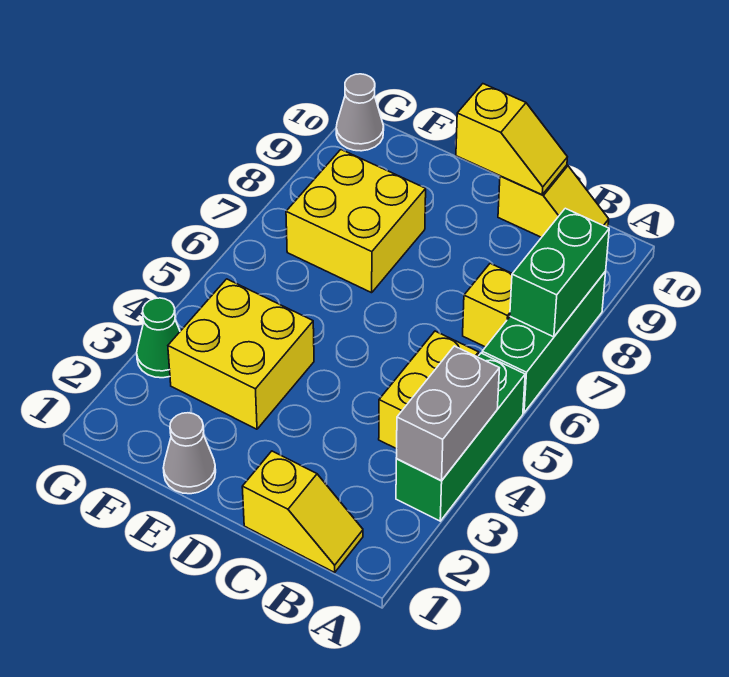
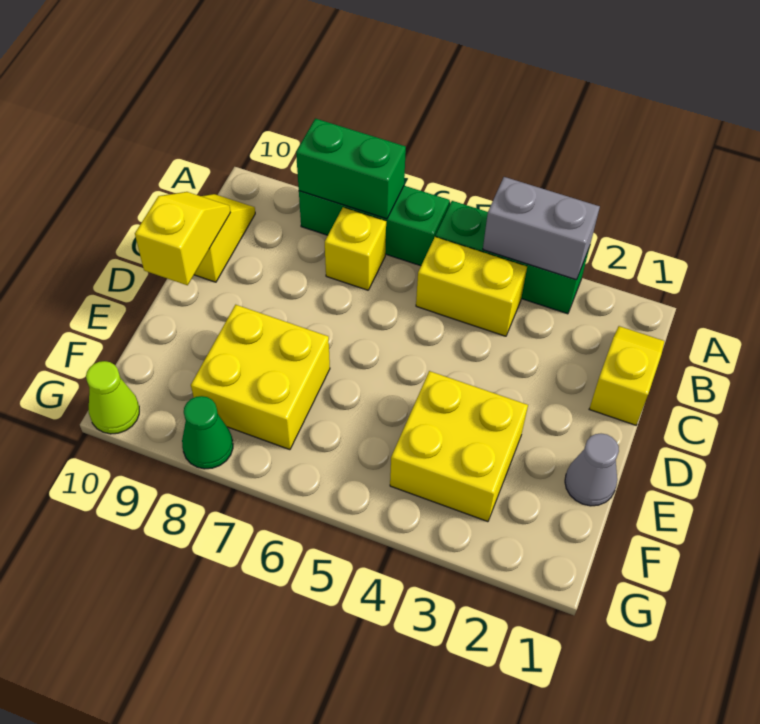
green cone G3 level 1 -> green cone G8 level 1
grey cone G10 level 1 -> lime cone G10 level 1

